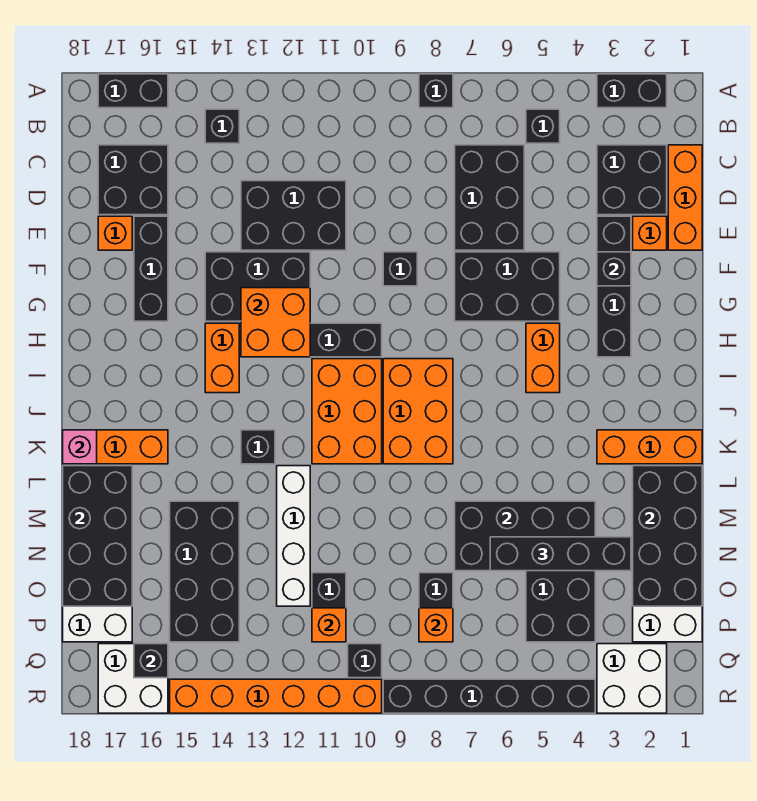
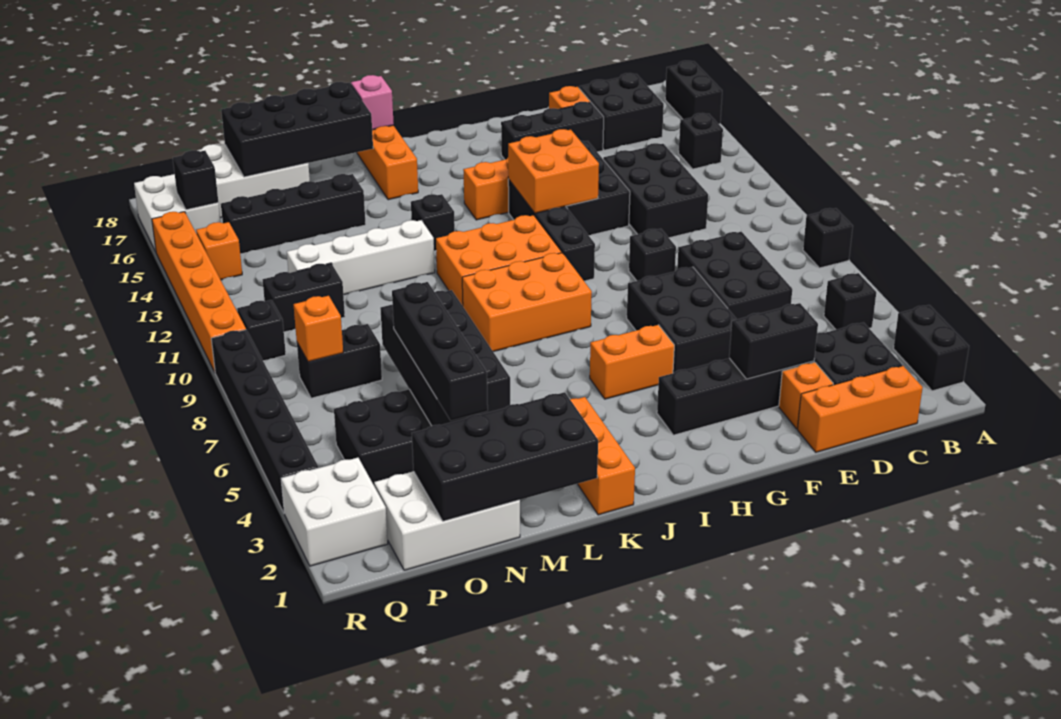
black brick C6:E7 level 1 -> black brick D6:E8 level 1
black brick F3 level 2 -> black brick E3:F3 level 2
black brick M14:P15 level 1 -> black brick M15:P15 level 1
orange brick P11 level 2 -> orange brick Q14 level 1

